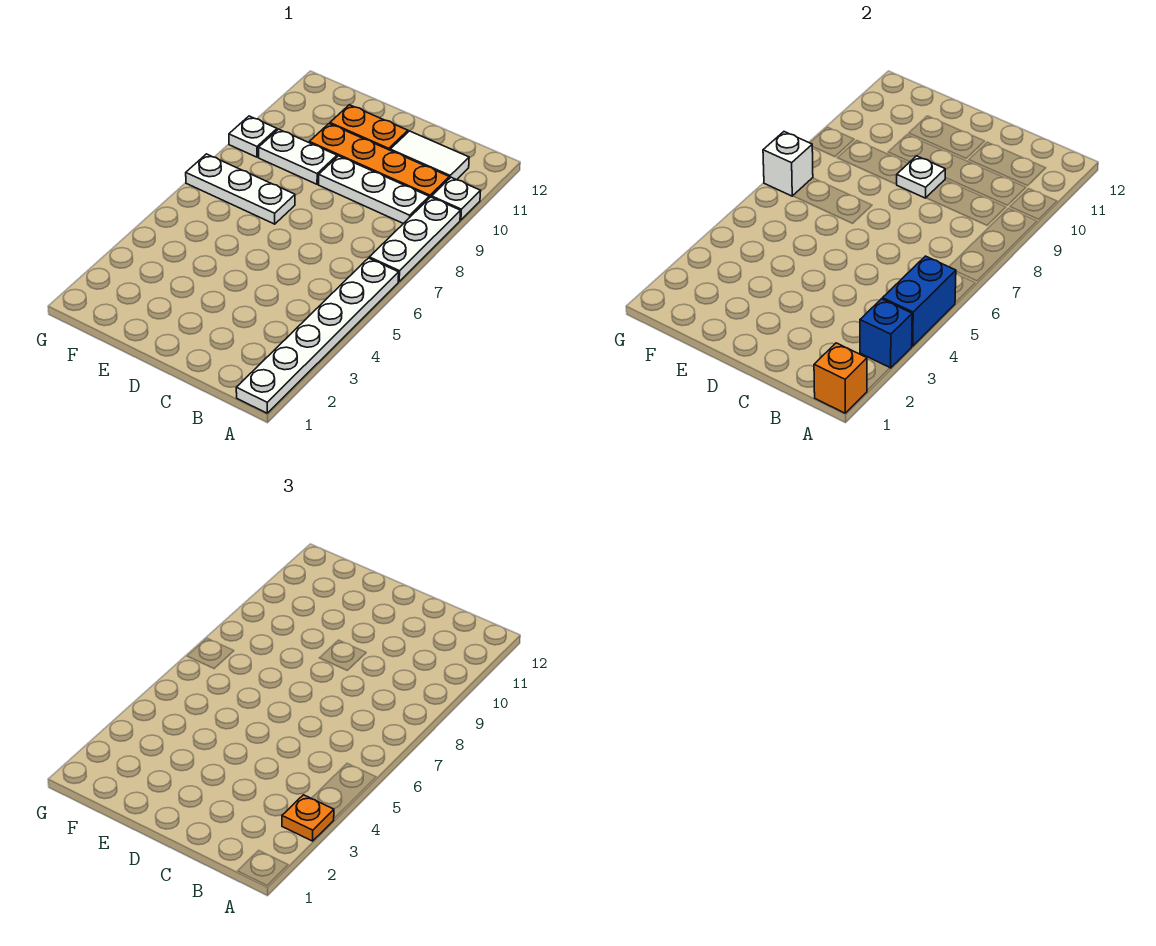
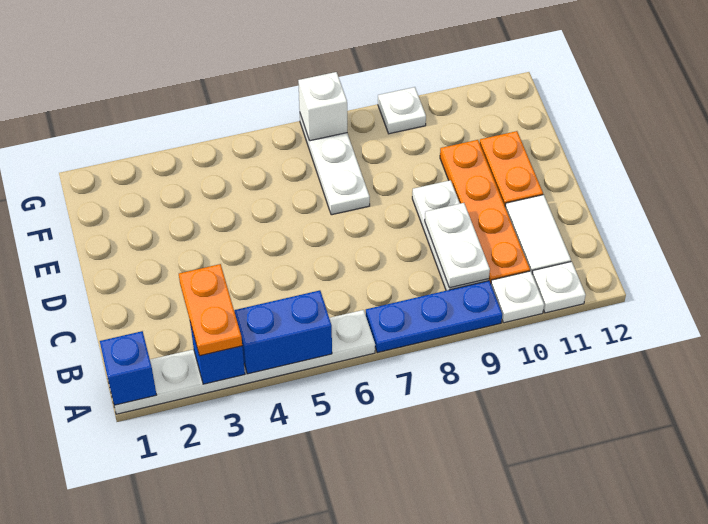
orange brick A1 level 2 -> blue brick A1 level 2
orange plate A3 level 3 -> orange plate A3:B3 level 3
white plate A7:A9 level 1 -> blue plate A7:A9 level 1
white plate D9 level 2 -> white plate A11 level 1
white plate E9:F9 level 1 -> white plate B9:C9 level 2

